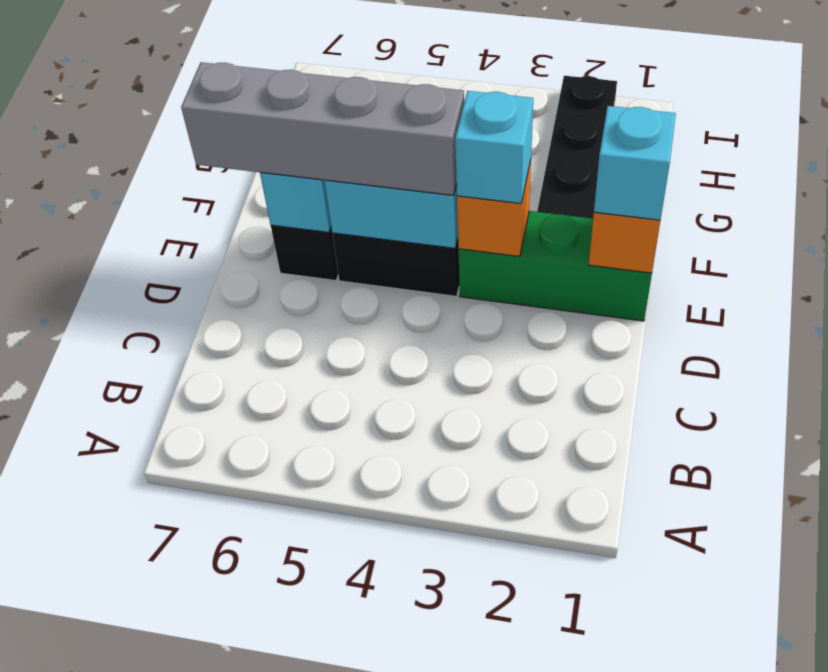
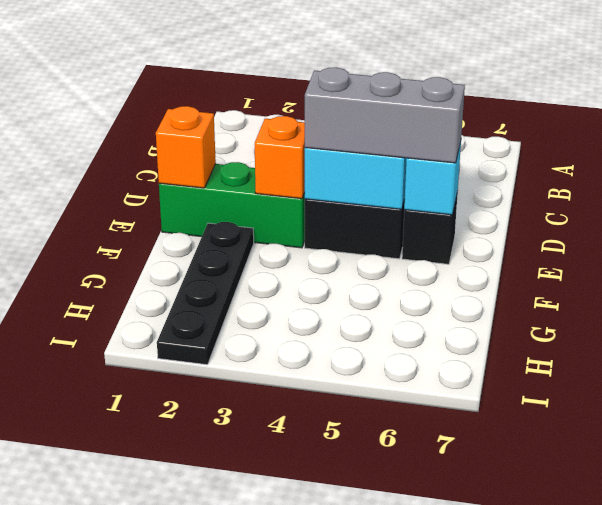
cyan brick E1 level 3 -> none
cyan brick E3 level 3 -> none
grey brick E4:E7 level 3 -> grey brick E4:E6 level 3

